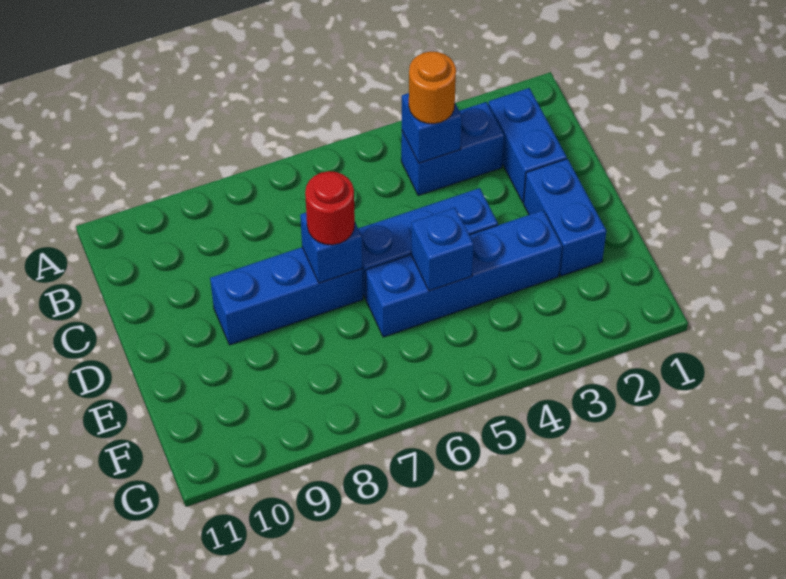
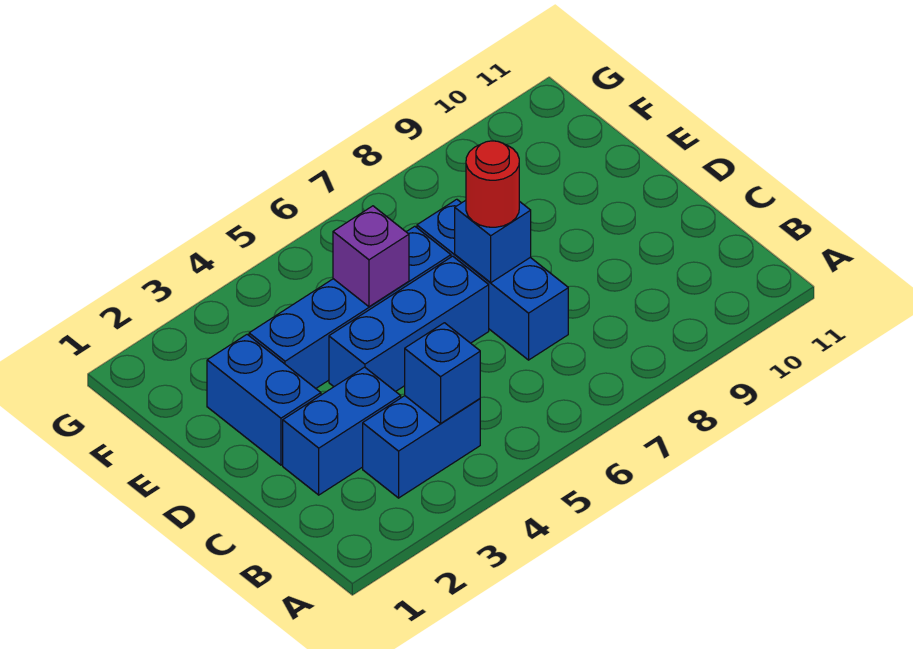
blue brick B2:C2 level 1 -> blue brick C2:C3 level 1
orange round brick B4 level 3 -> none
blue brick D7:D9 level 1 -> blue brick C7:E7 level 1
blue brick E5 level 2 -> purple brick E5 level 2

